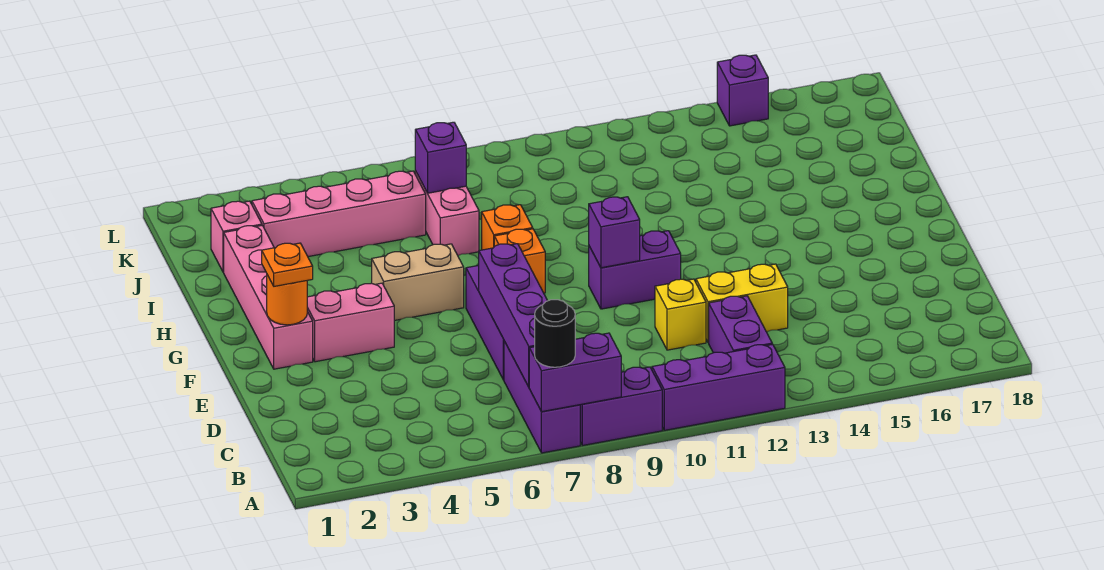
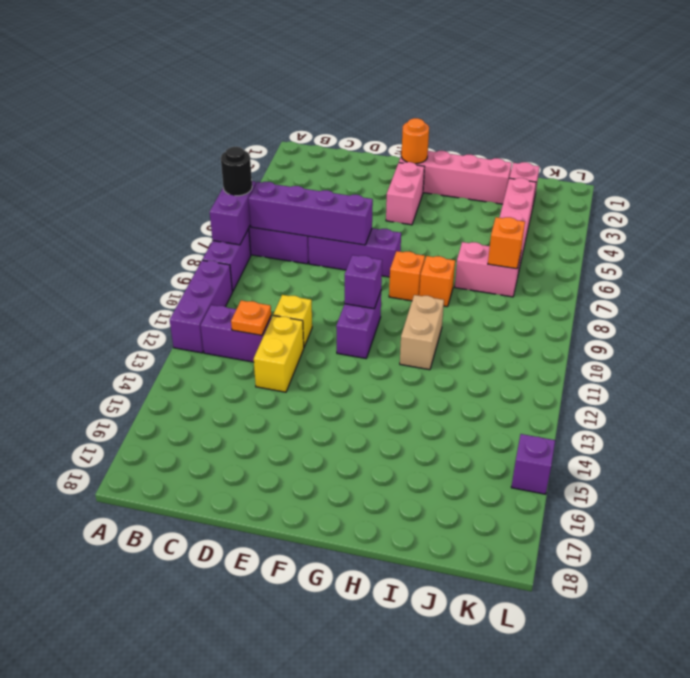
orange plate F2 level 3 -> orange plate C12 level 2
tan brick G5:G6 level 1 -> tan brick H10:H11 level 1
purple brick J7 level 2 -> orange brick J7 level 2

